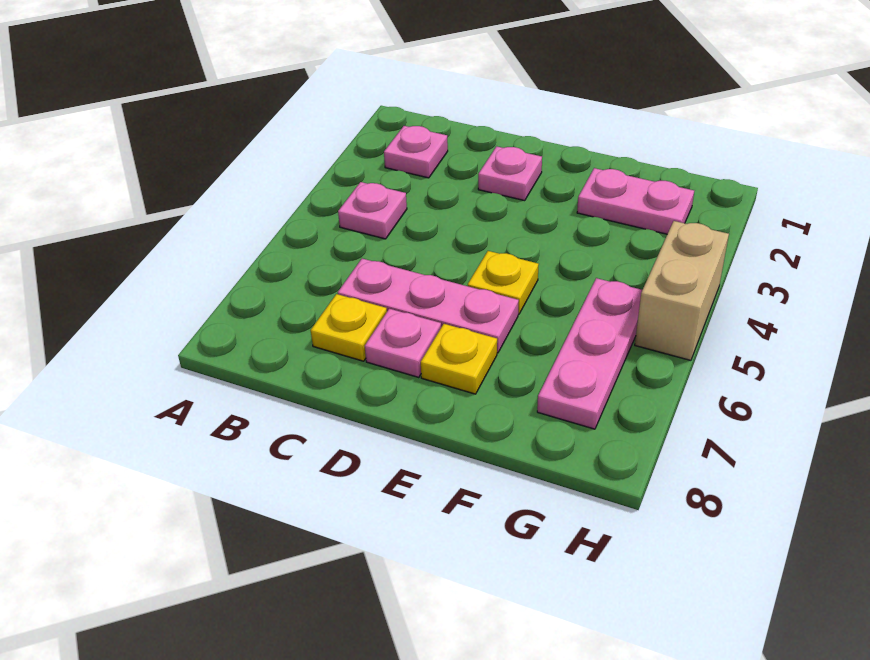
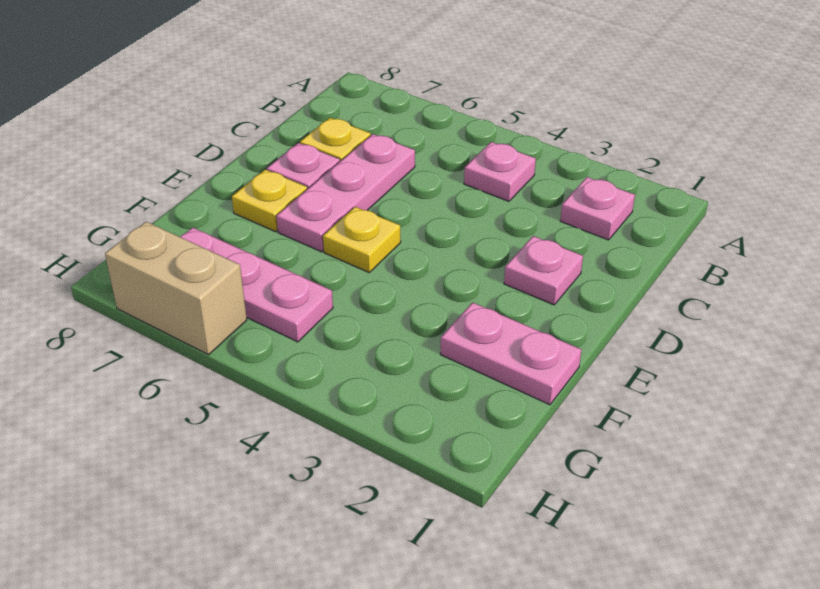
pink plate F2:G2 level 1 -> pink plate F1:F2 level 1
tan brick H4:H5 level 1 -> tan brick H6:H7 level 1

